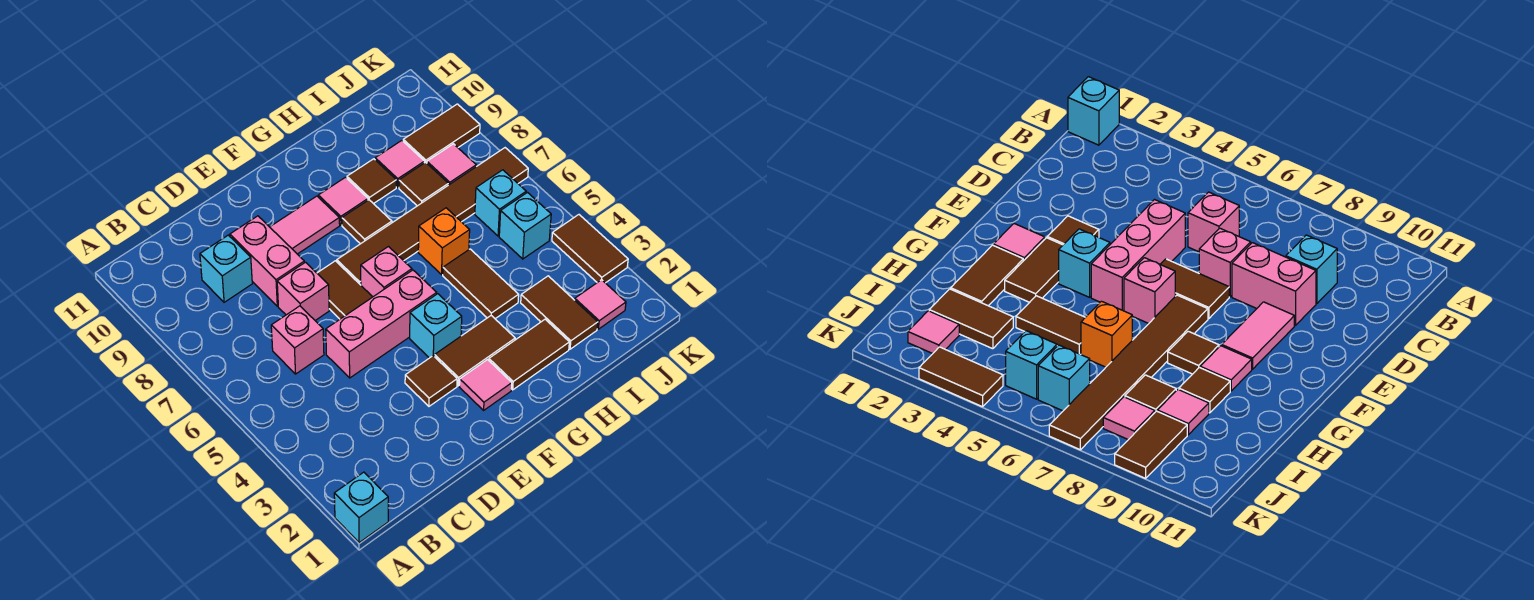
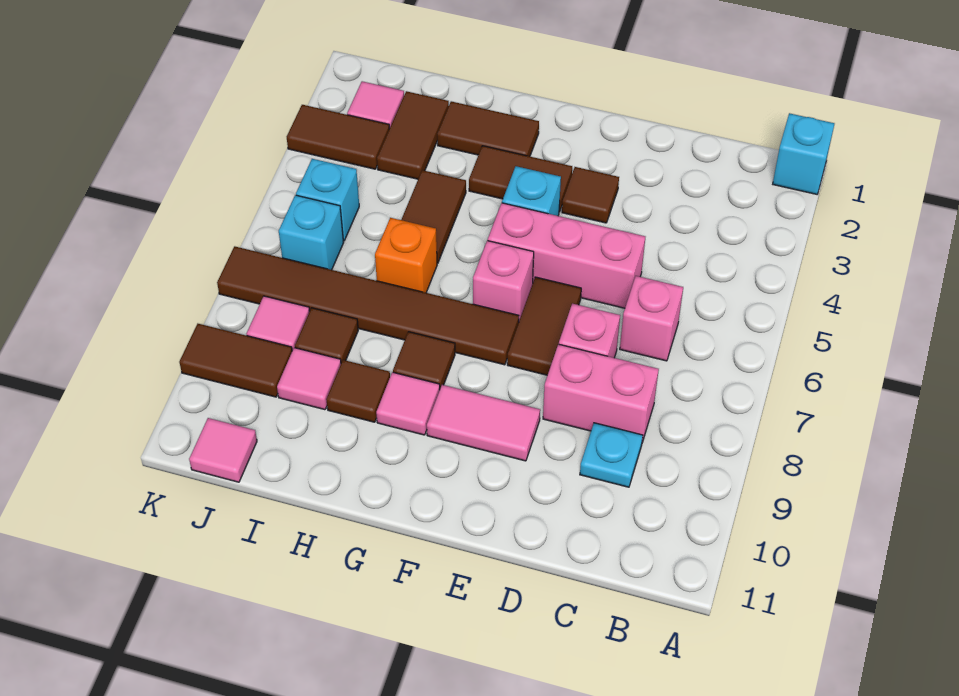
cyan brick C9 level 1 -> cyan plate C9 level 1
pink brick D8:D9 level 1 -> pink brick C8:D8 level 1
pink tile F2 level 1 -> pink tile J11 level 1
brown tile K3:K4 level 1 -> brown tile J3:K3 level 1

